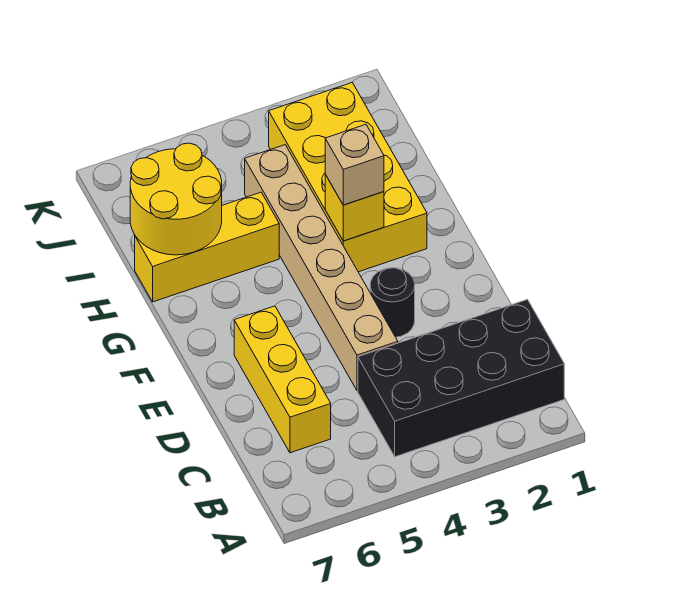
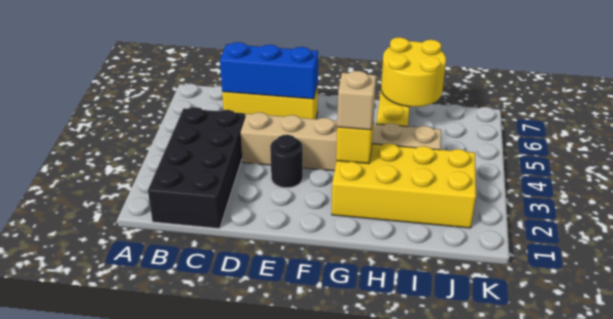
none -> blue brick C6:E6 level 2

